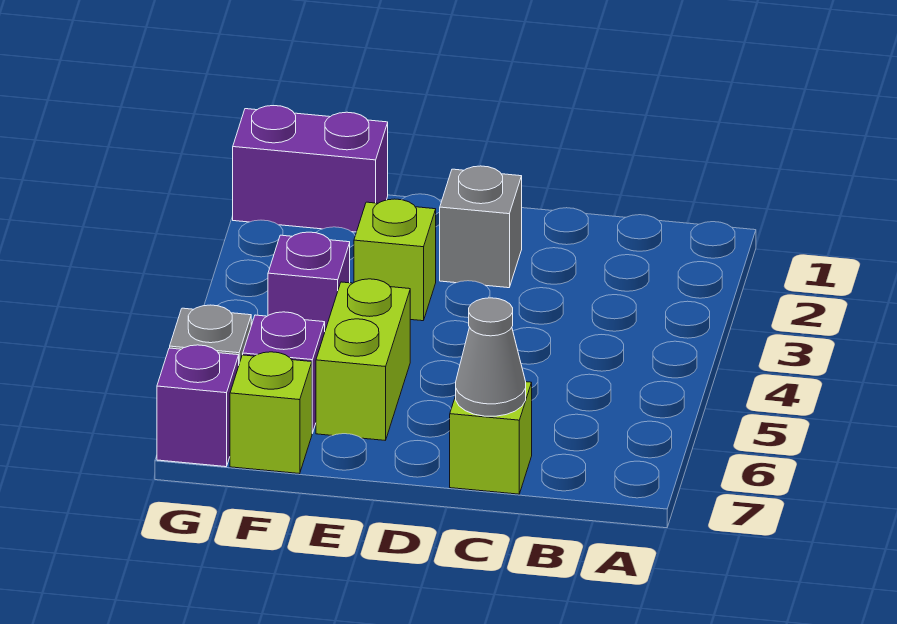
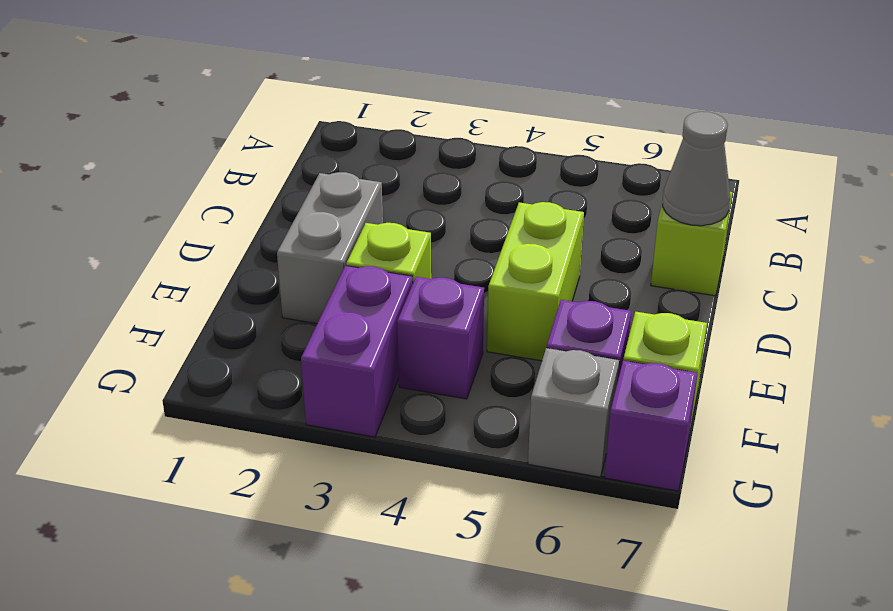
grey brick D2 level 1 -> grey brick D2:E2 level 1
lime brick E5:E6 level 1 -> lime brick D5:E5 level 1
purple brick F1:G1 level 1 -> purple brick F3:G3 level 1

